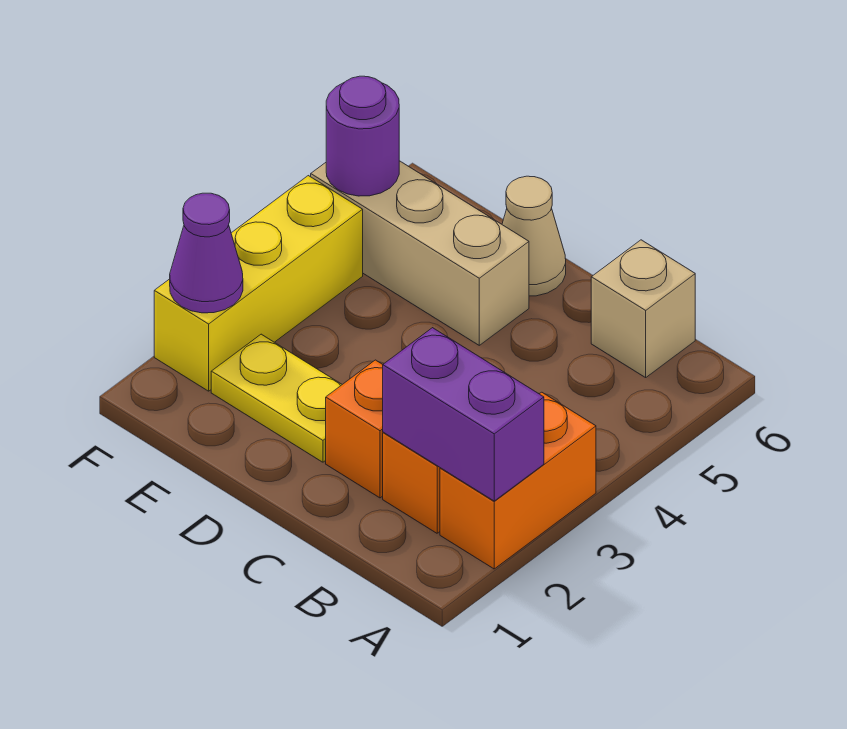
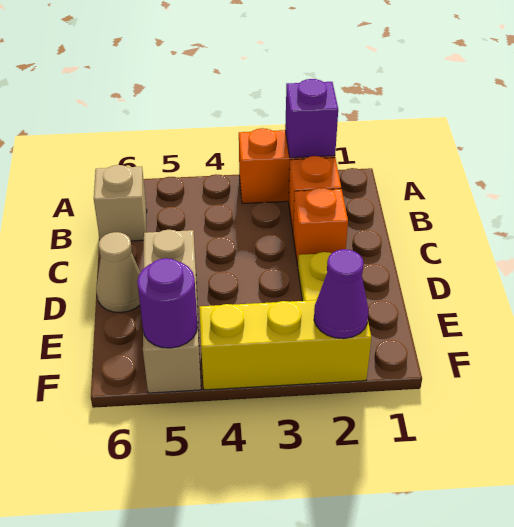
purple brick A2:B2 level 2 -> purple brick A2 level 2

